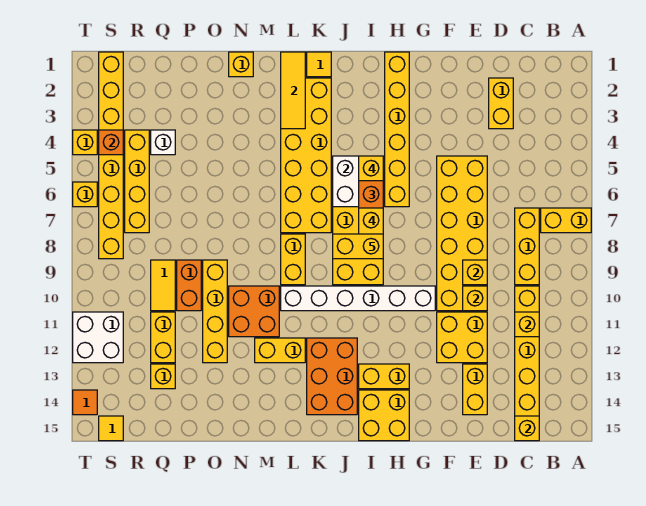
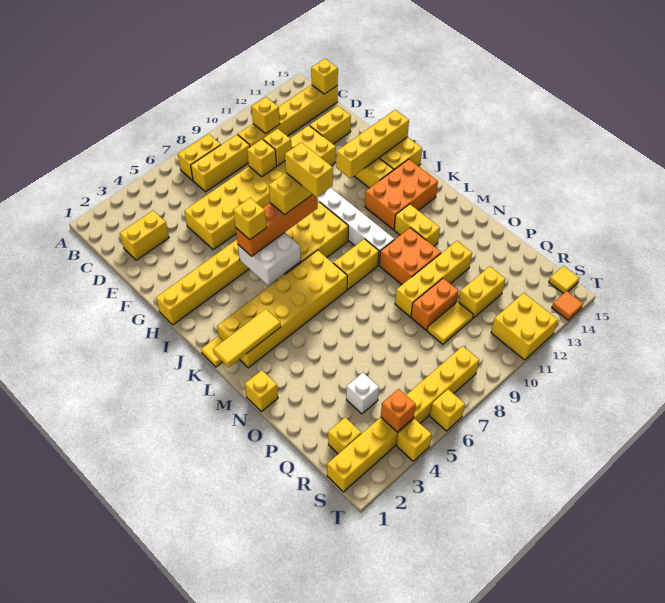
yellow brick A7:B7 level 1 -> yellow brick B7:B8 level 1
yellow brick Q13 level 1 -> yellow brick R2 level 1
yellow brick R4:R7 level 1 -> yellow brick H12:H15 level 2
white brick S11:T12 level 1 -> yellow brick S11:T12 level 1

